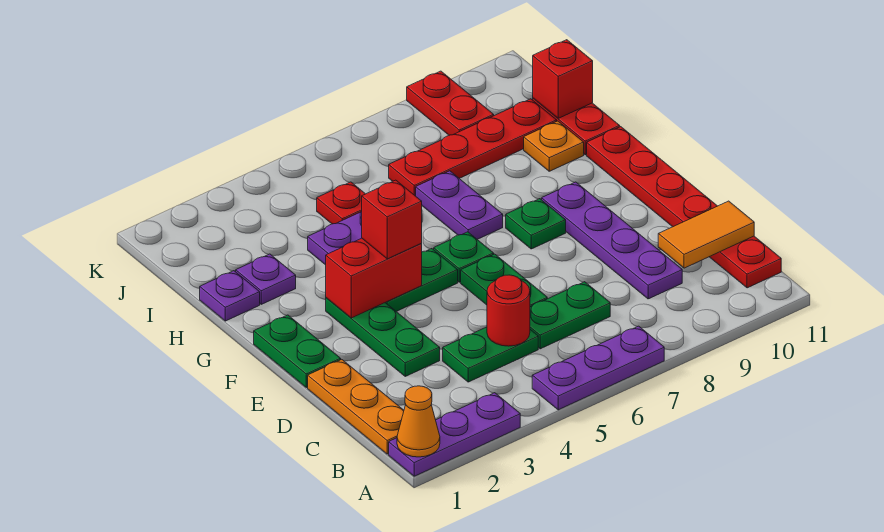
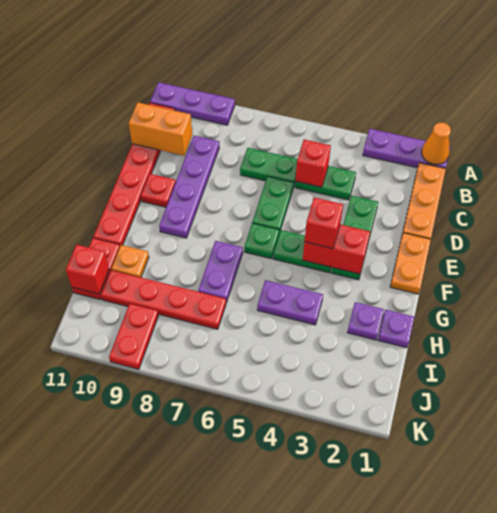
purple plate A5:A7 level 1 -> purple plate A9:A11 level 1
red round brick C5 level 2 -> red brick C5 level 2
orange tile C10:C11 level 2 -> orange brick C10:C11 level 2
green plate E1:F1 level 1 -> orange plate E1:F1 level 1
green plate F8 level 1 -> none
red plate I5 level 1 -> red plate E10 level 1

